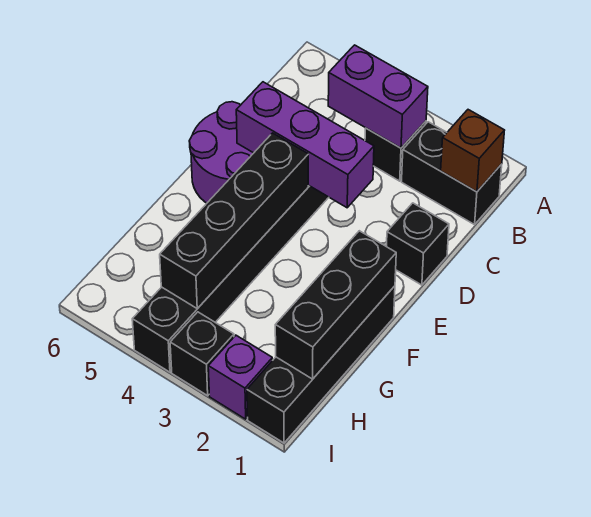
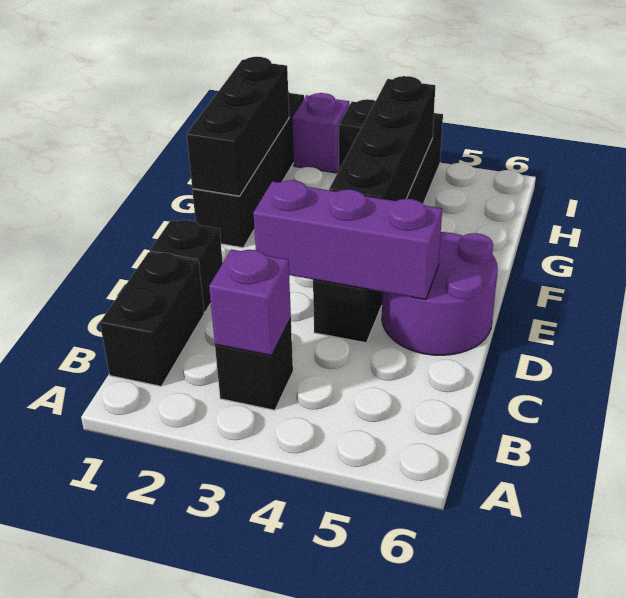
black brick B1:B2 level 1 -> black brick B1:C1 level 1
brown brick B1 level 2 -> none
purple brick B3:B4 level 2 -> purple brick B3 level 2

